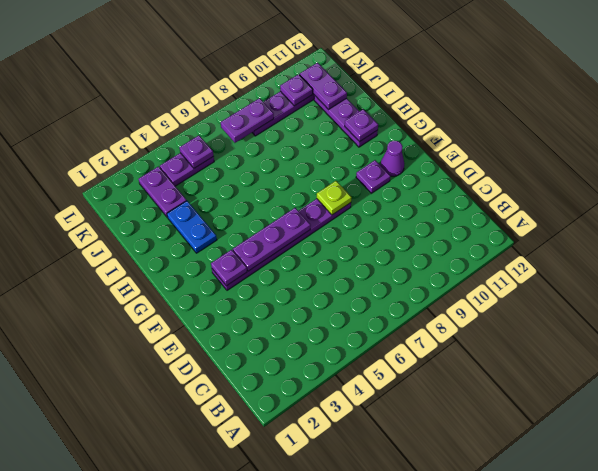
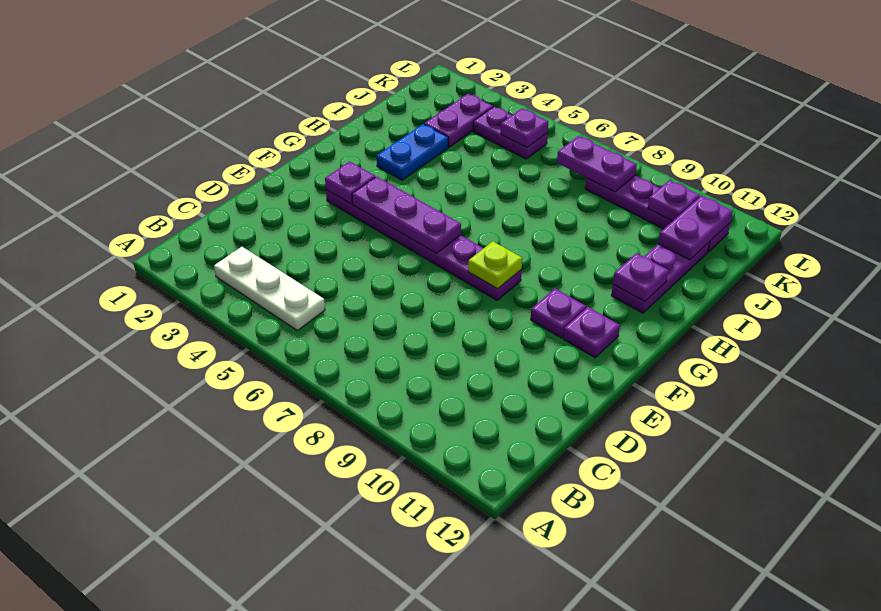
none -> white plate B3:B5 level 1
purple cone F11 level 1 -> purple plate F11 level 1

